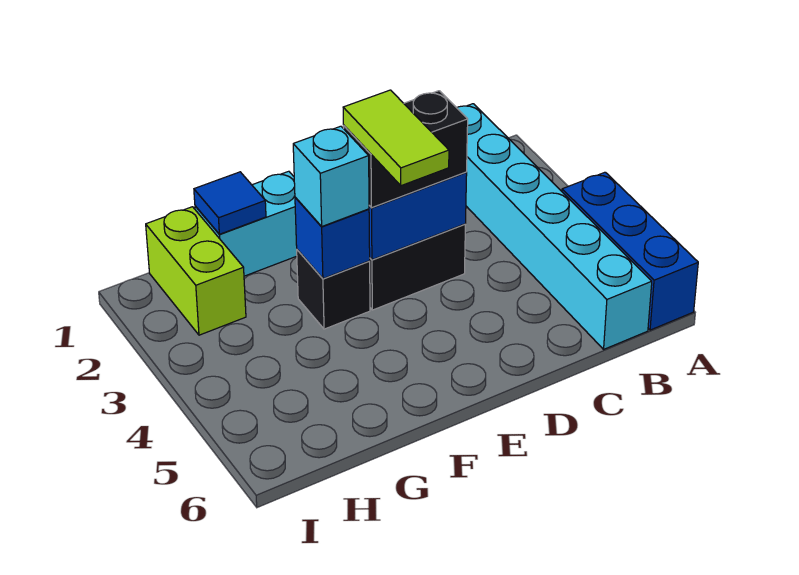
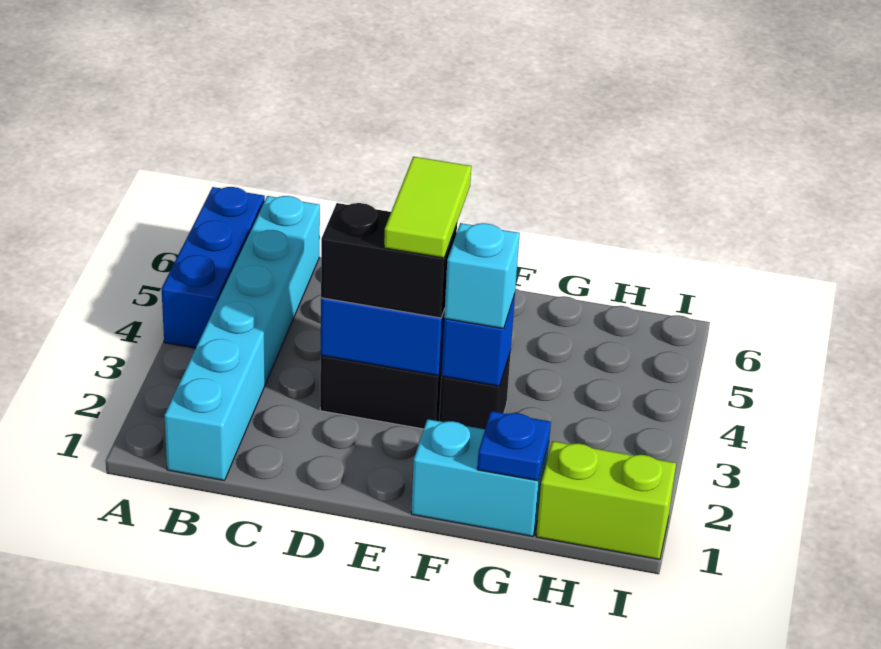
blue tile G1 level 2 -> blue plate G1 level 2
lime brick H1:H2 level 1 -> lime brick H1:I1 level 1

